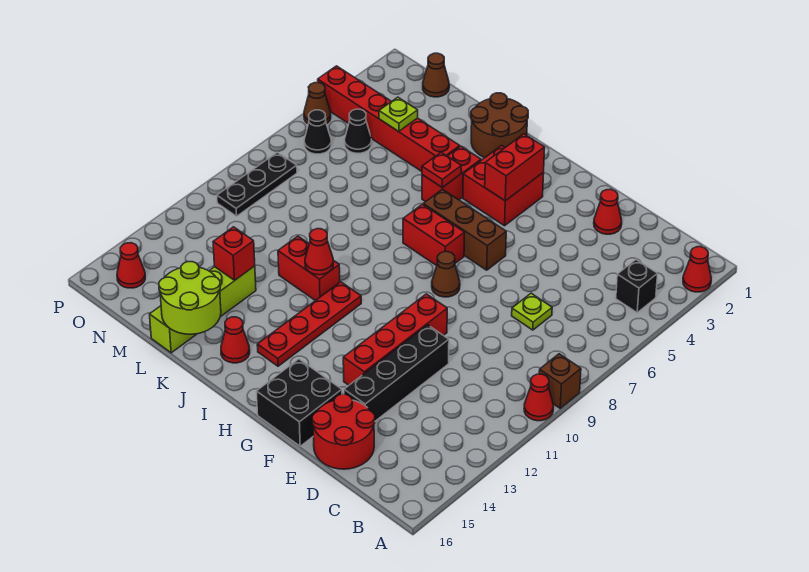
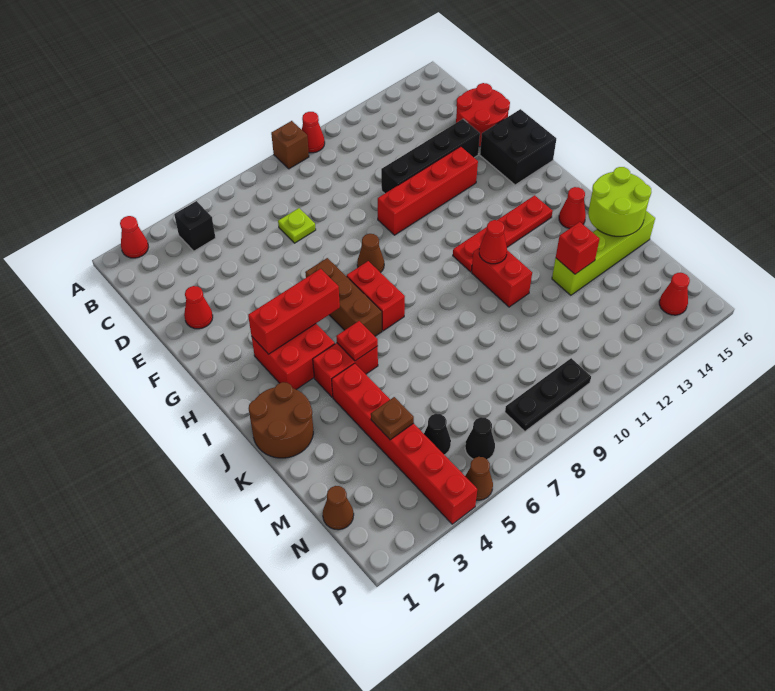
red brick H3:H4 level 2 -> red brick H3:H5 level 2
lime plate M4 level 2 -> brown plate M4 level 2

